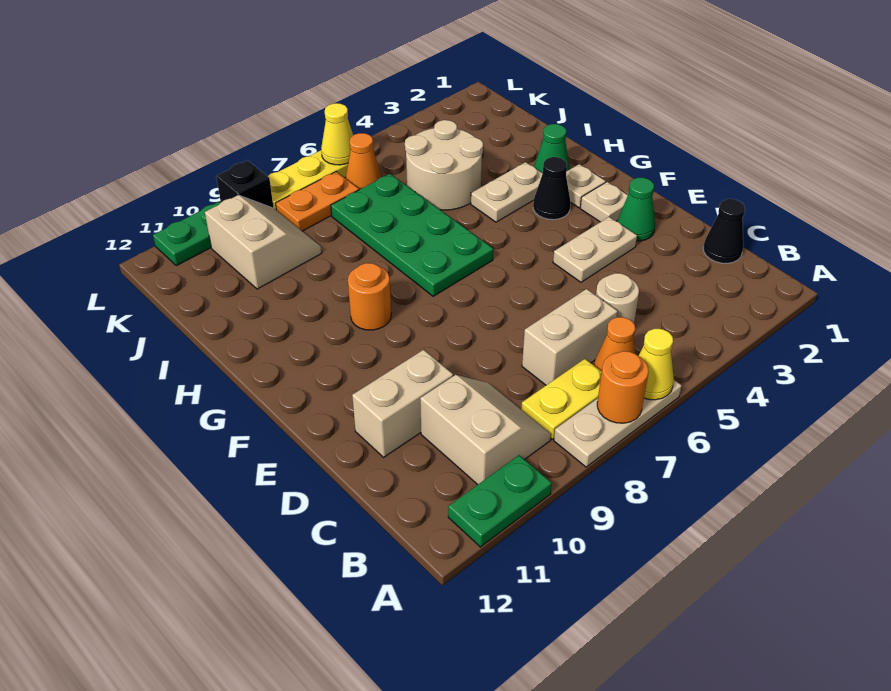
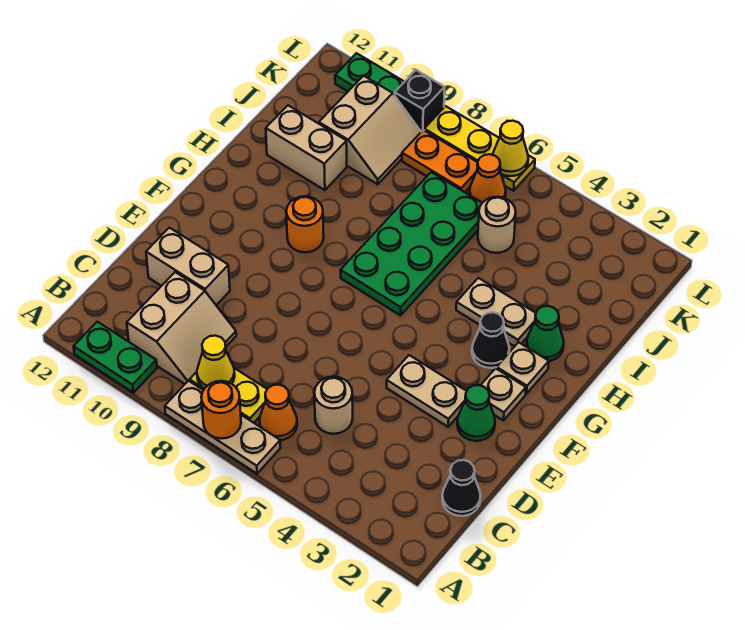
yellow cone A6 level 2 -> yellow cone B8 level 2
tan brick C6:C7 level 1 -> tan brick I10:I11 level 1
tan round brick I4:J5 level 1 -> tan round brick J5 level 1

